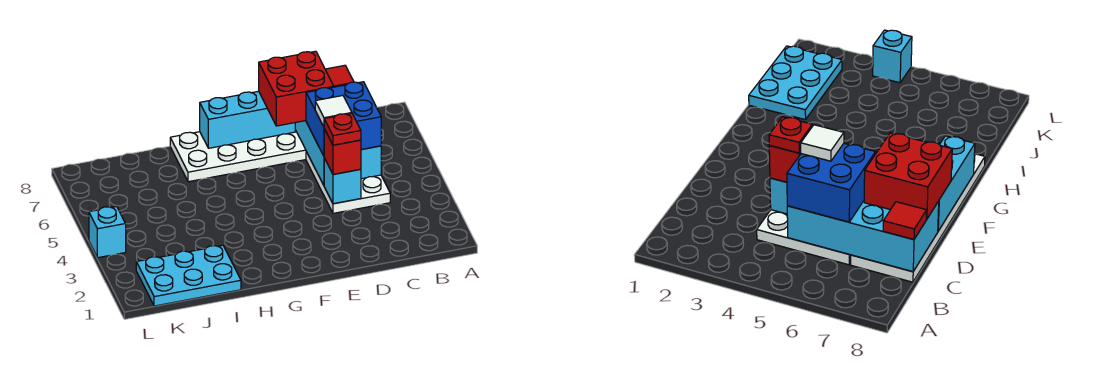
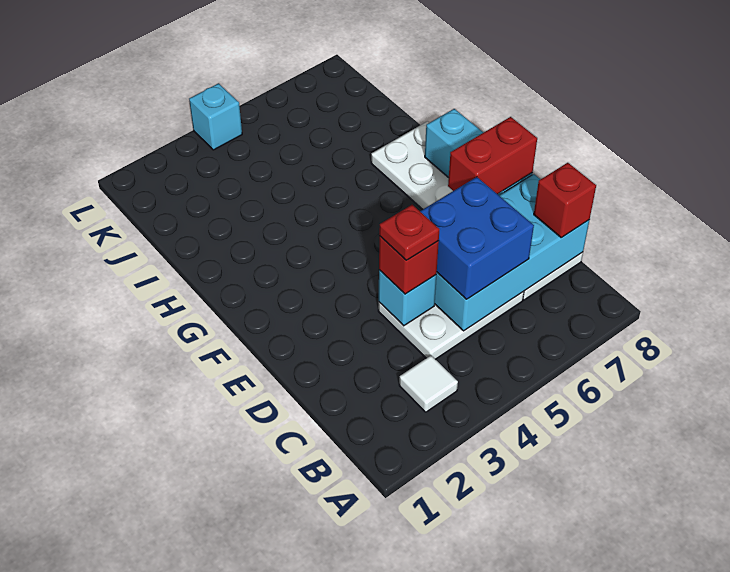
red tile C8 level 3 -> red brick C8 level 3
white tile D5 level 4 -> white tile B3 level 1
red brick D7:E8 level 3 -> red brick E7:E8 level 3
cyan plate I1:K2 level 1 -> none

